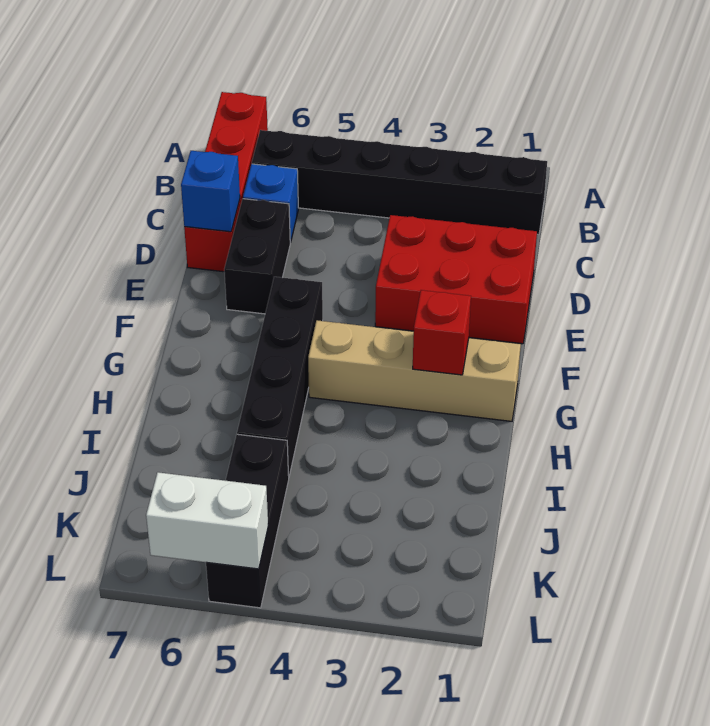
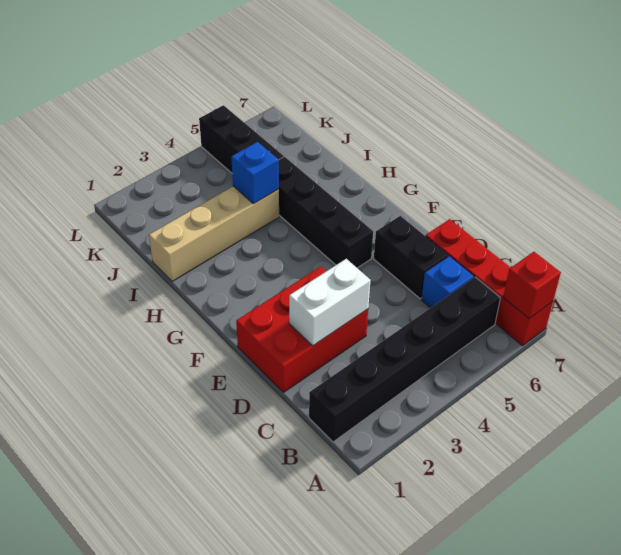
blue brick D7 level 2 -> blue brick I4 level 2
tan brick G1:G4 level 1 -> tan brick I1:I4 level 1
red brick G2 level 2 -> red brick A7 level 2
white brick L5:L6 level 2 -> white brick D2:D3 level 2

